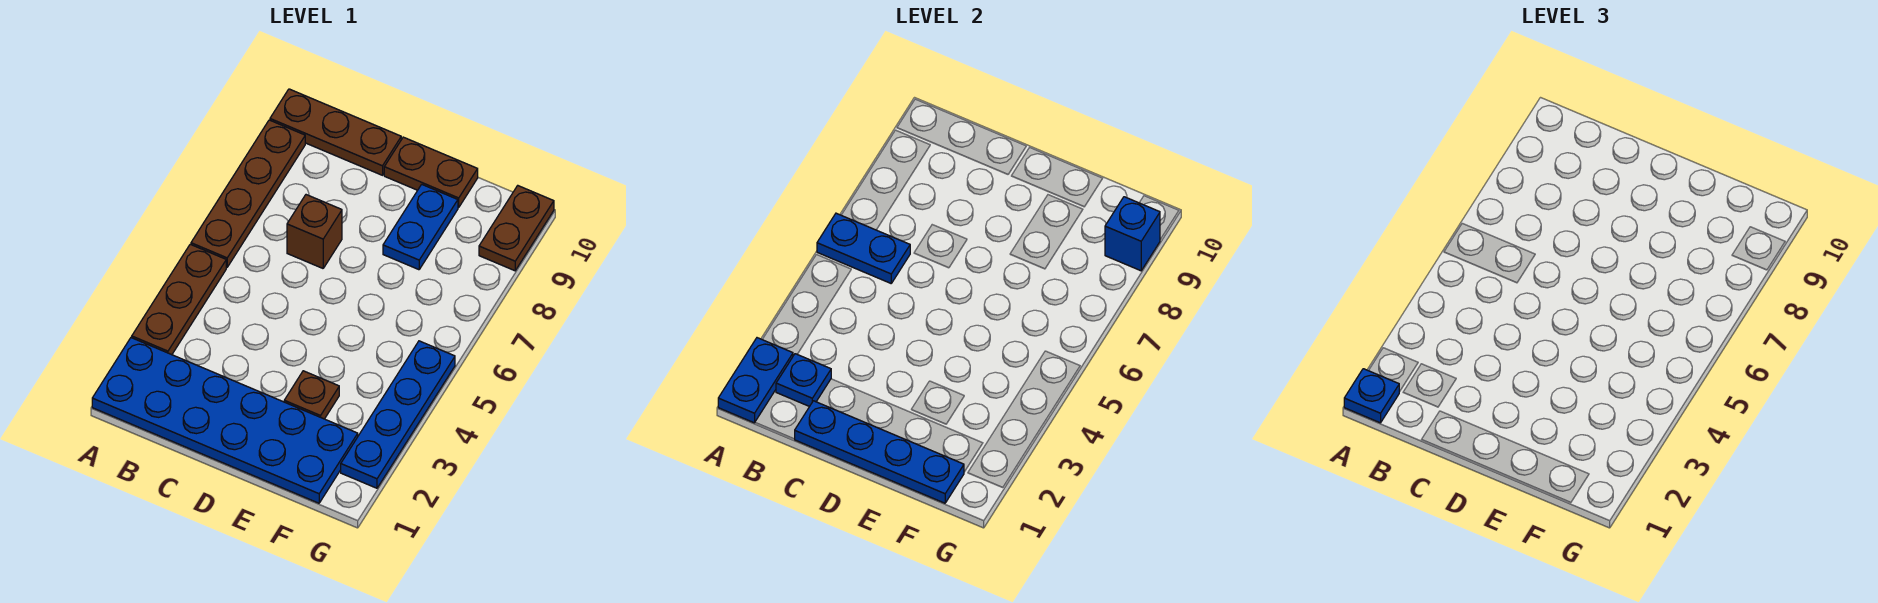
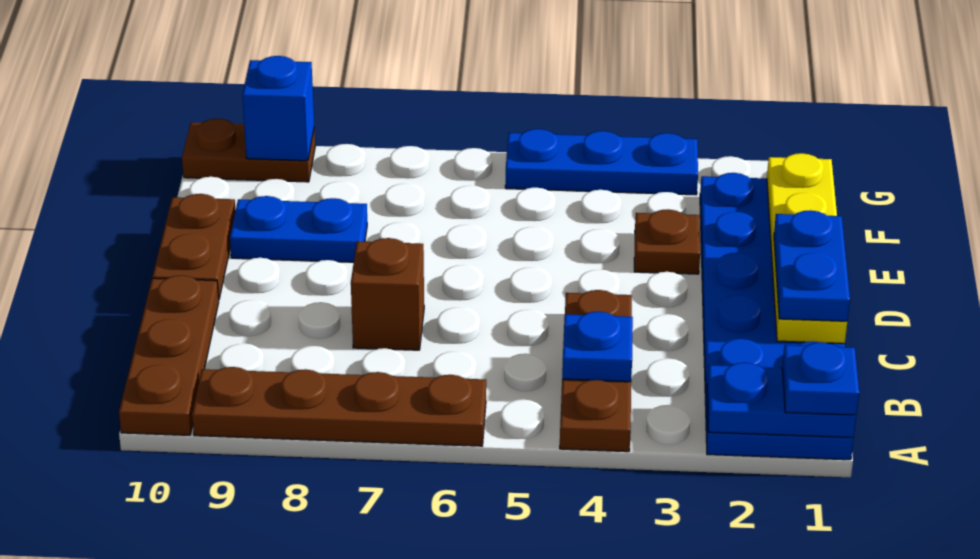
brown plate A3:A5 level 1 -> brown plate A4:C4 level 1
blue plate A6:B6 level 2 -> blue plate C1:D1 level 3
blue plate B2 level 2 -> blue plate B4 level 2
blue plate C1:F1 level 2 -> yellow plate C1:F1 level 2
blue plate G2:G5 level 1 -> blue plate G3:G5 level 1

